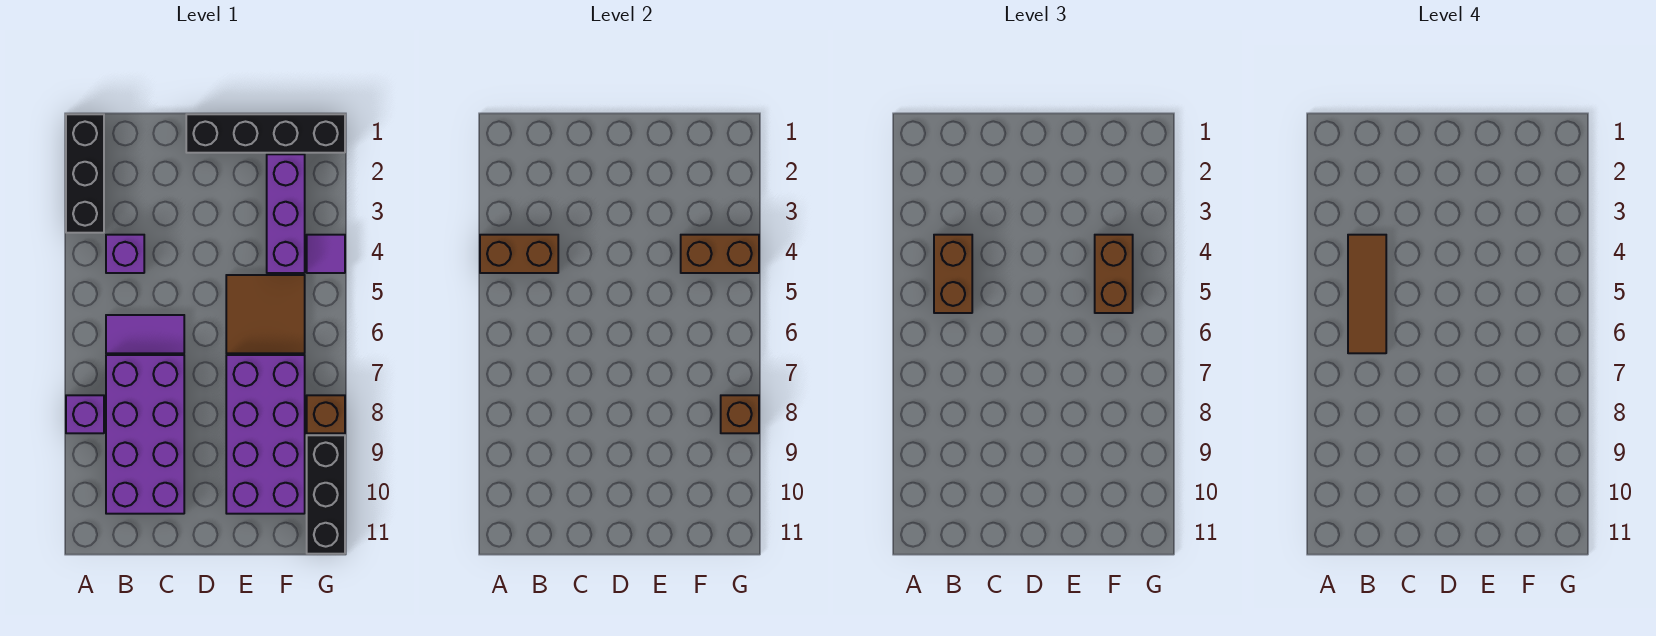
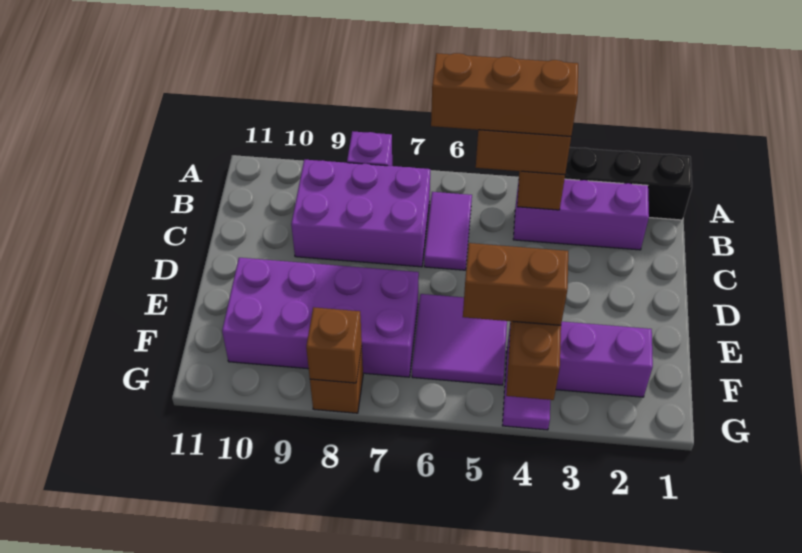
purple brick B4 level 1 -> purple brick B2:B4 level 1
brown tile B4:B6 level 4 -> brown brick B4:B6 level 4
purple brick B7:C10 level 1 -> purple brick B7:C9 level 1
black brick D1:G1 level 1 -> none
brown tile E5:F6 level 1 -> purple tile E5:F6 level 1
black brick G9:G11 level 1 -> none

